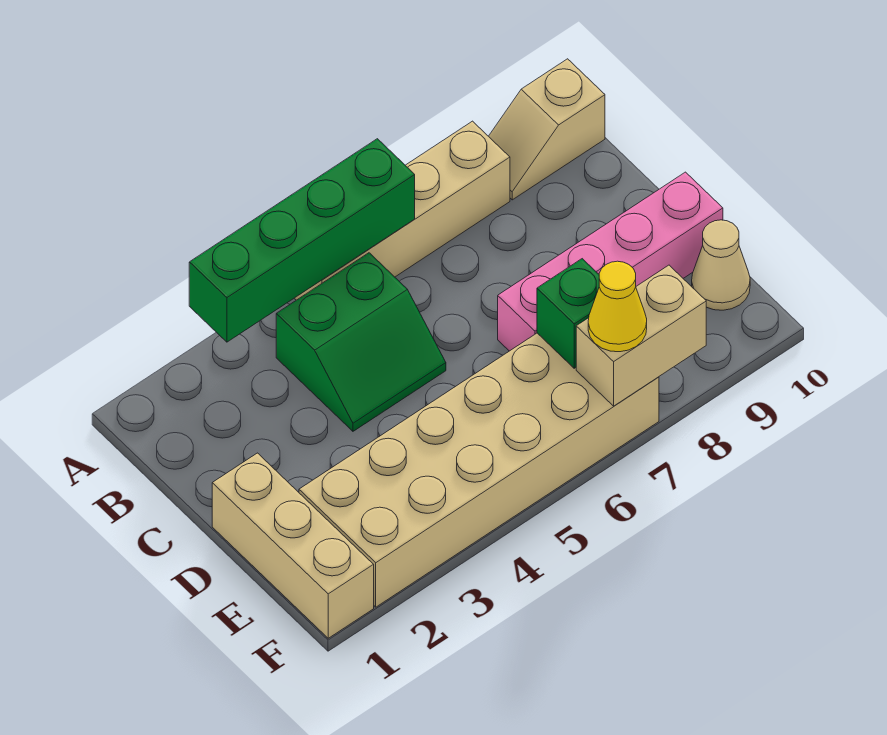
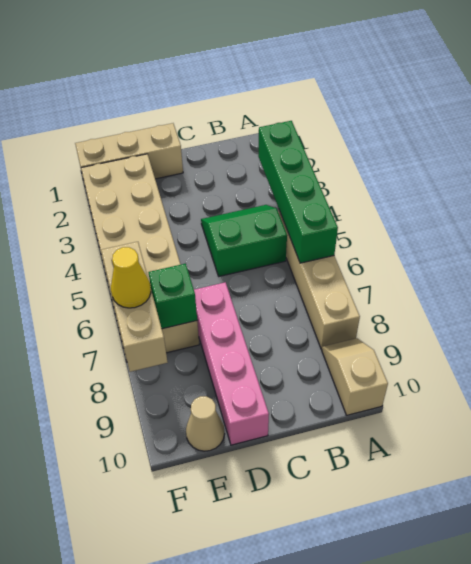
green slope B4:C5 level 1 top B -> green slope B4:C5 level 1 top 5
tan brick F7:F8 level 2 -> tan brick F6:F8 level 2

